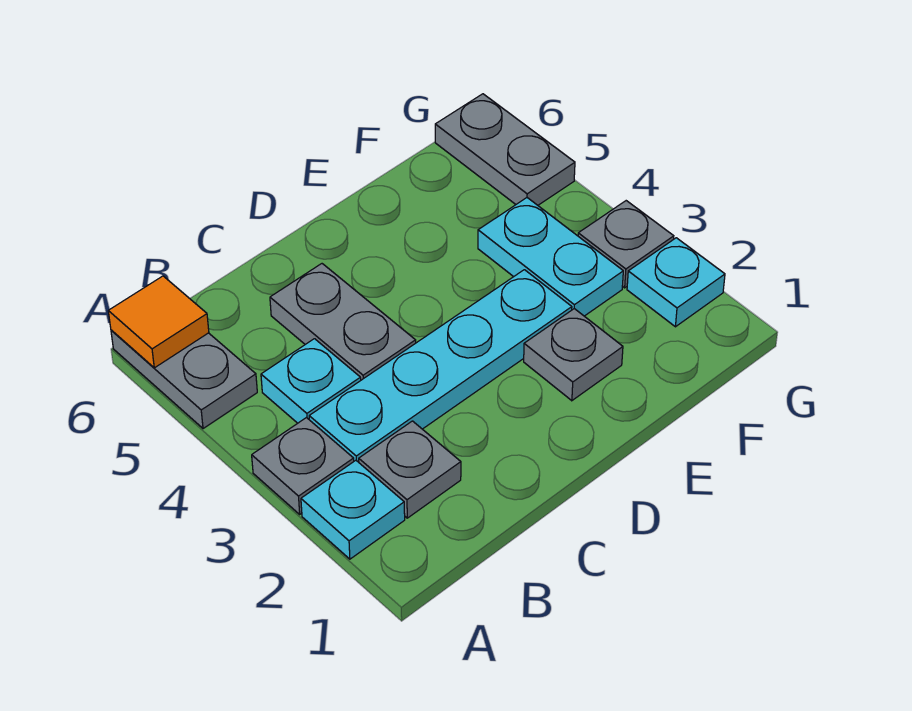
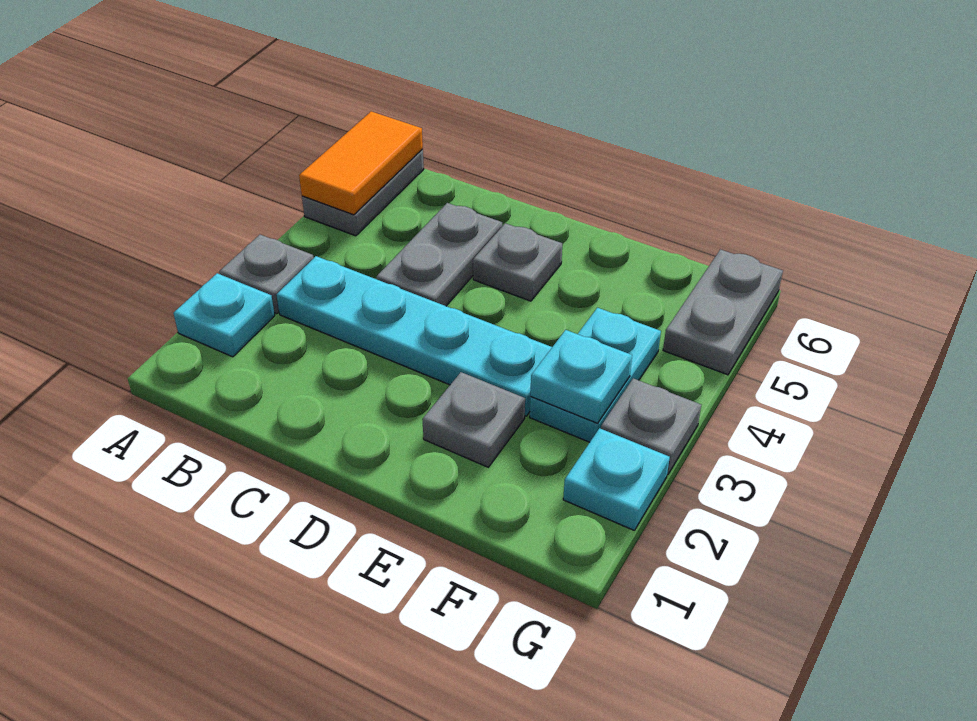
orange tile A6 level 2 -> orange tile A5:A6 level 2
grey plate B2 level 1 -> grey plate D5 level 1
cyan plate B4 level 1 -> cyan plate F3 level 2

